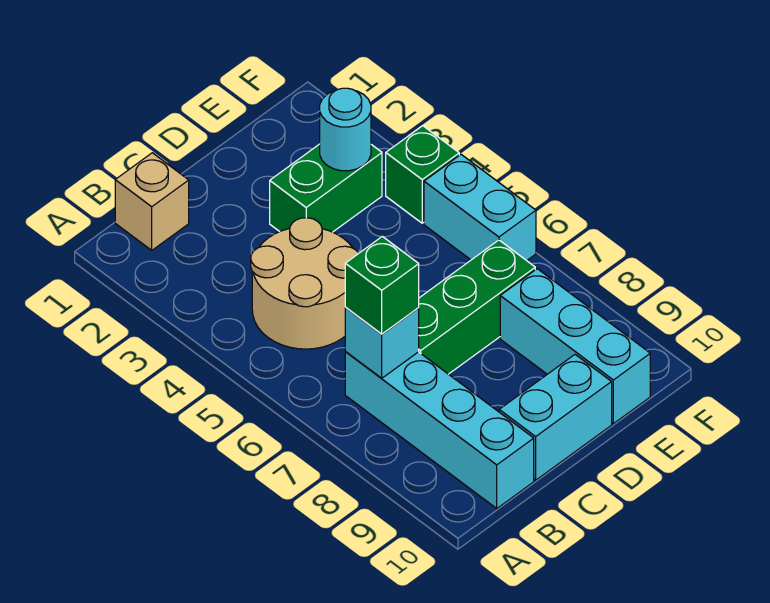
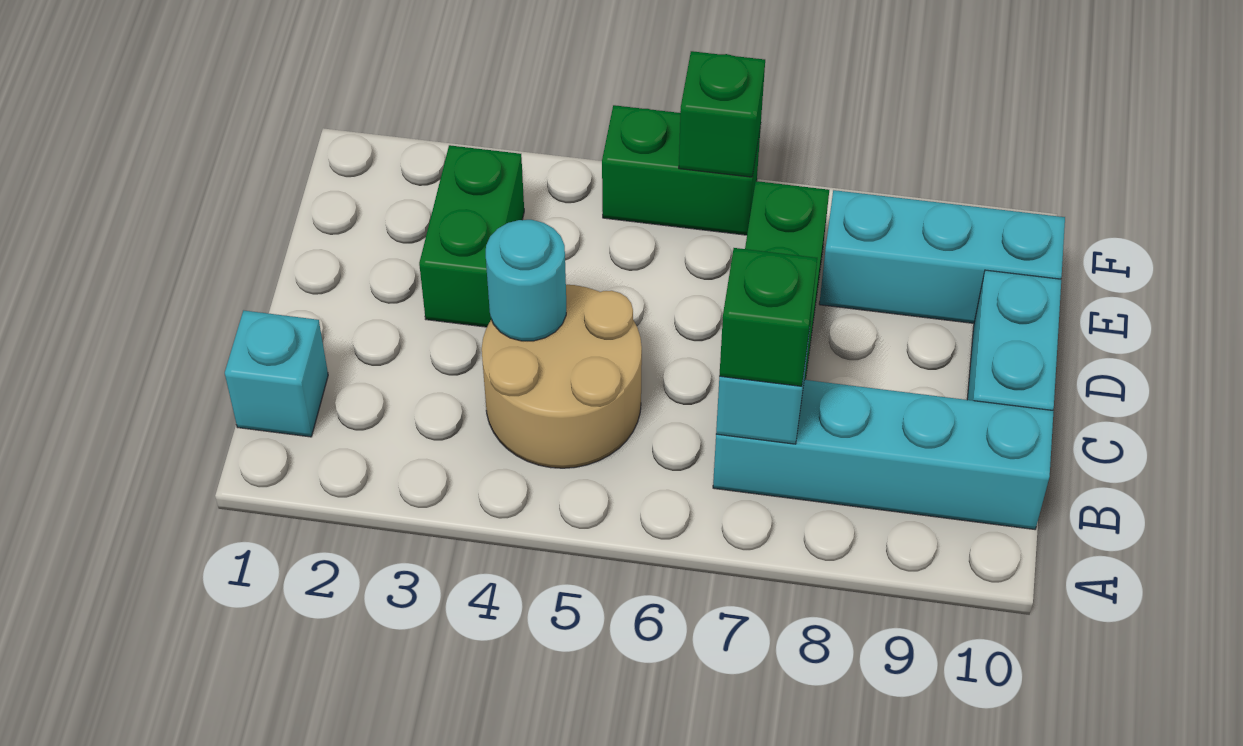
tan brick B1 level 1 -> cyan brick B1 level 1
cyan round brick E3 level 2 -> cyan round brick C4 level 2
green brick F4 level 1 -> green brick F6 level 2
cyan brick F5:F6 level 1 -> green brick F5:F6 level 1

